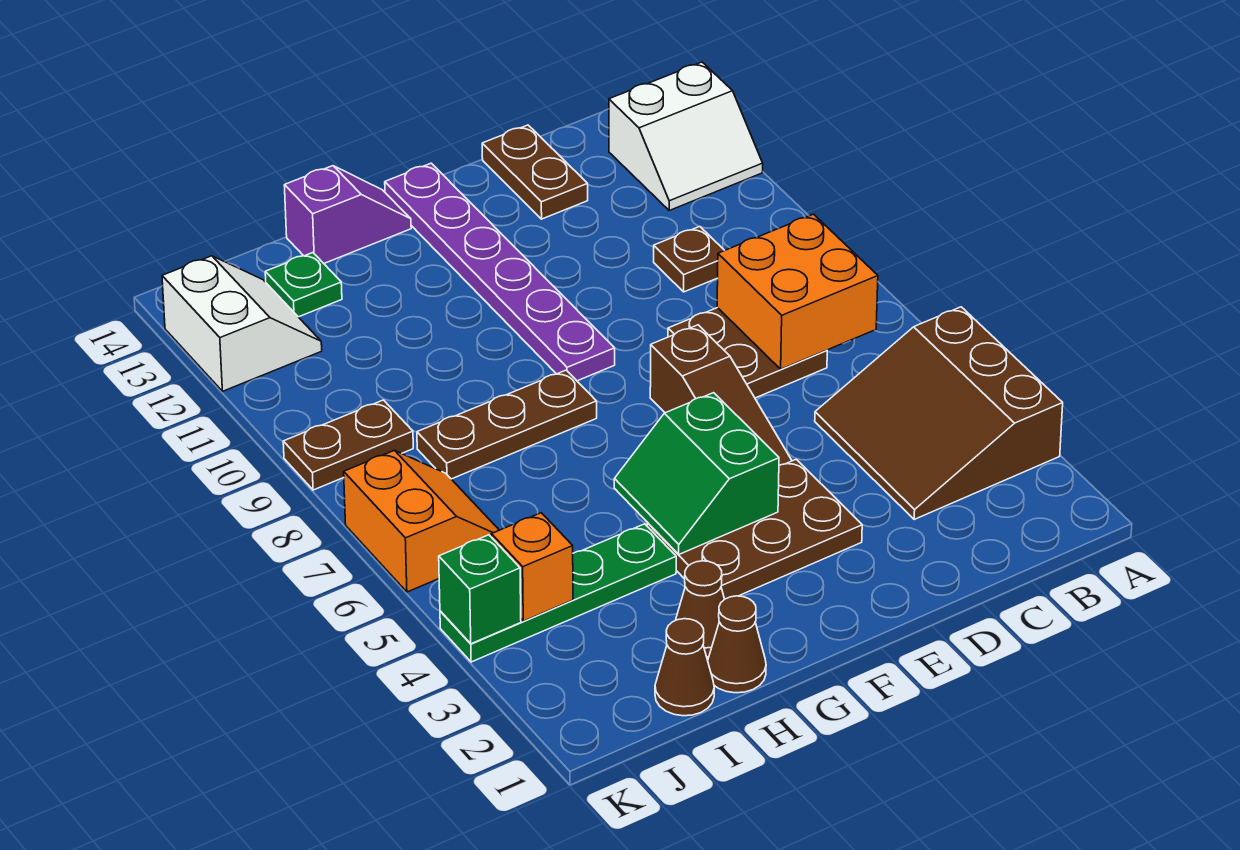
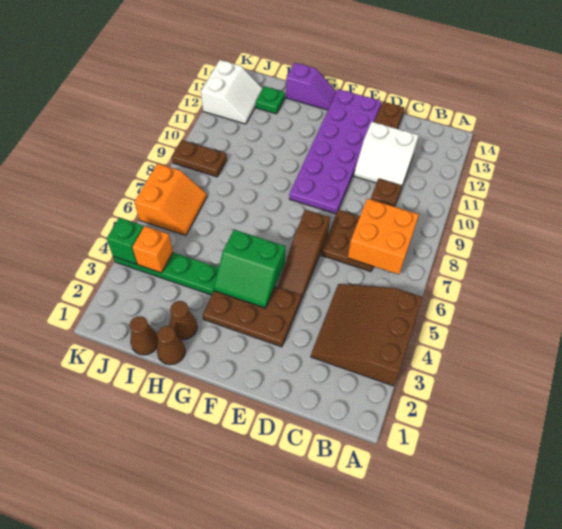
white slope A12:B13 level 1 top 13 -> white slope C11:D12 level 1 top 12
green slope F4:G5 level 2 top F -> green slope F4:G5 level 2 top 5
purple plate F9:F14 level 1 -> purple plate E9:F14 level 1
brown plate G8:I8 level 1 -> none

